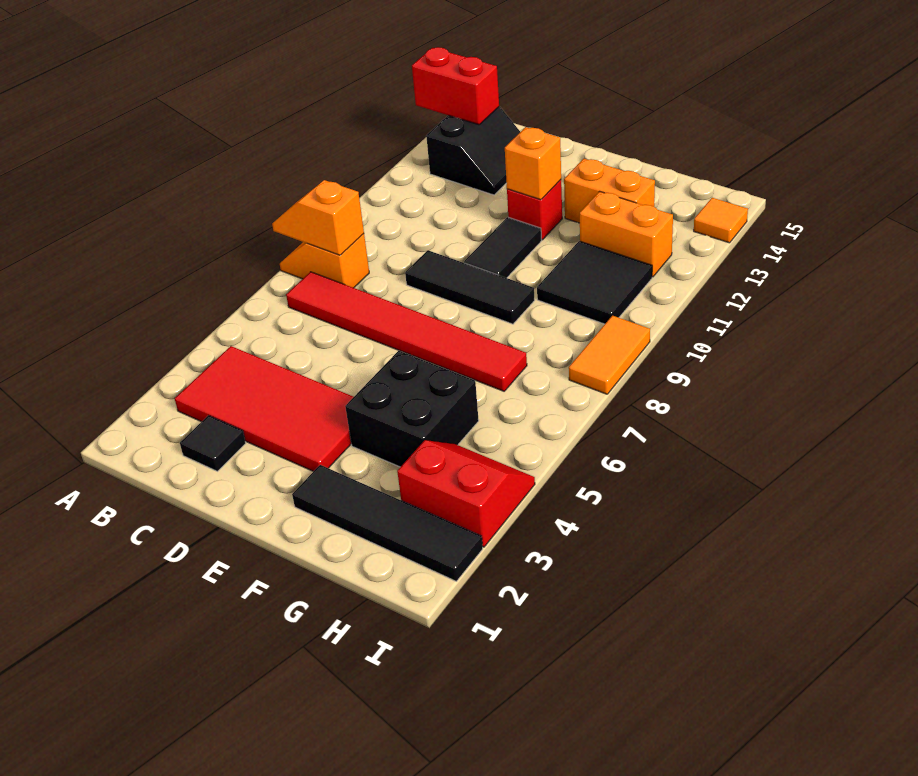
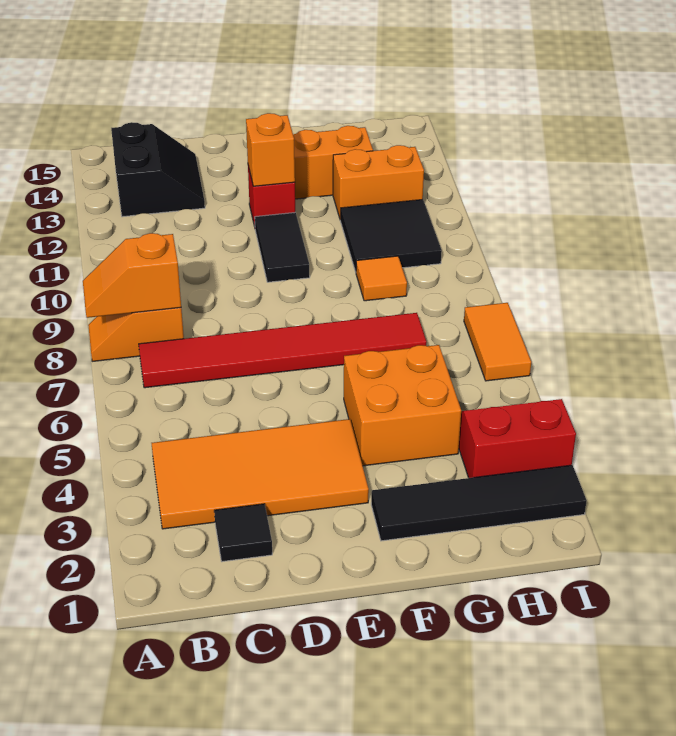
red brick A14:B14 level 2 -> none
red tile B3:E4 level 1 -> orange tile B3:E4 level 1
black tile D9:F9 level 1 -> none
black brick F4:G5 level 1 -> orange brick F4:G5 level 1
orange tile I8:I9 level 1 -> orange tile I6:I7 level 1
orange tile I14 level 1 -> orange tile G9 level 1

